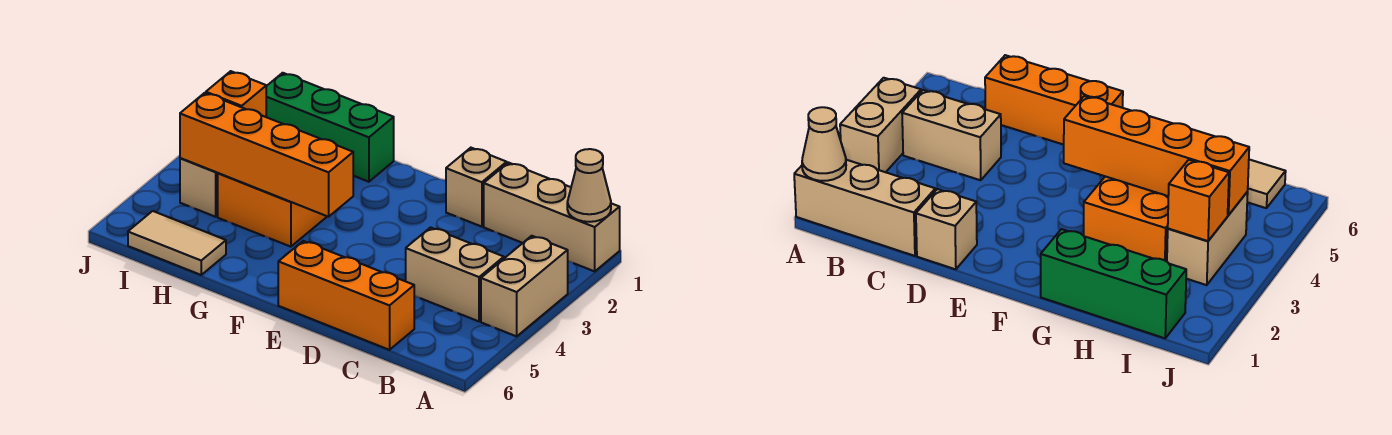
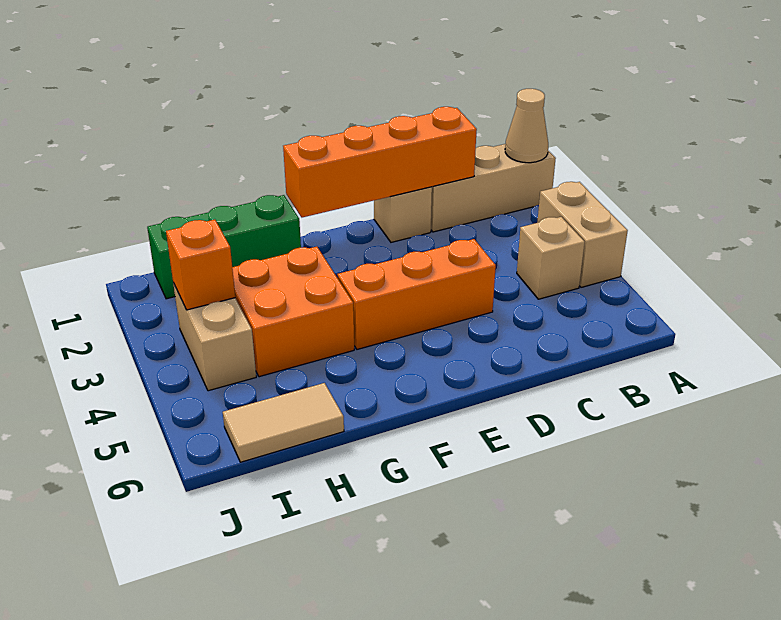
tan brick B4:C4 level 1 -> tan brick B4 level 1
orange brick C6:E6 level 1 -> orange brick D4:F4 level 1
orange brick F4:I4 level 2 -> orange brick C1:F1 level 2

